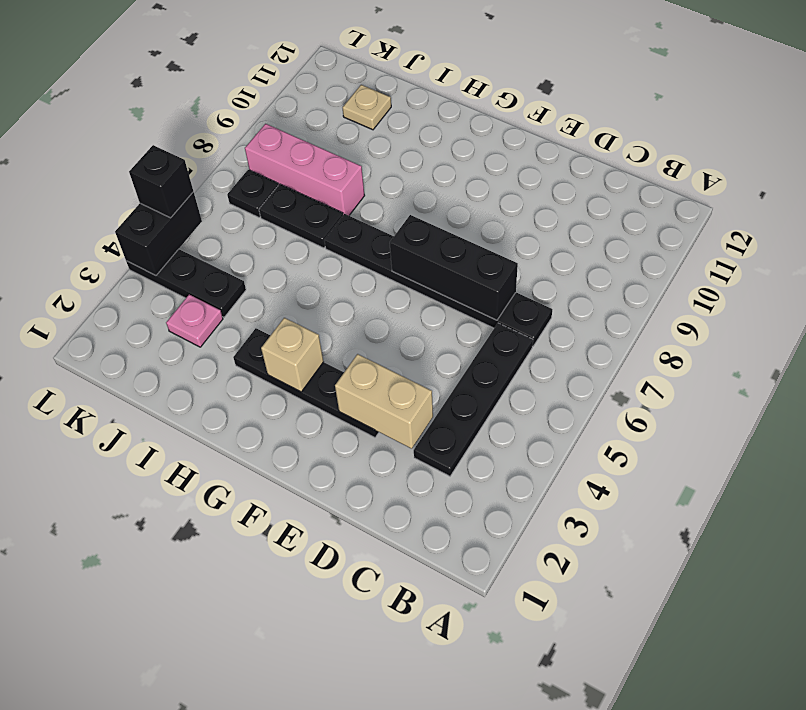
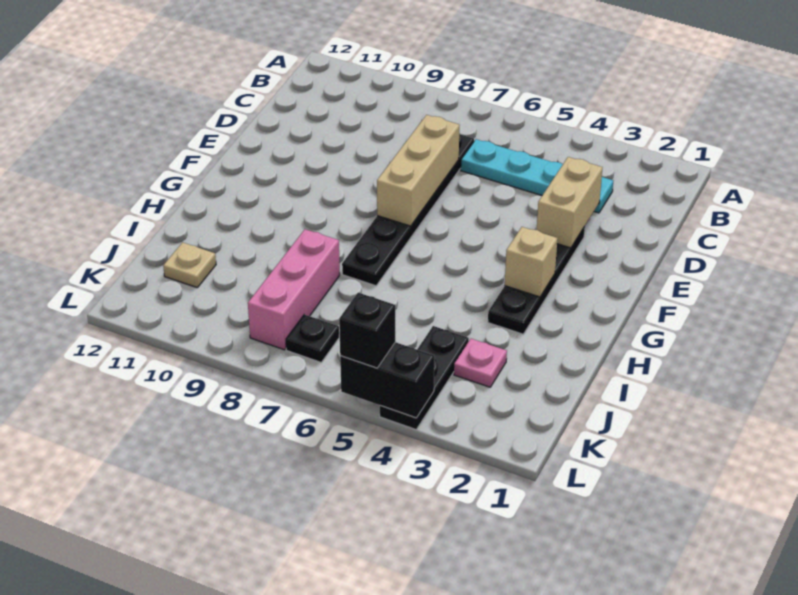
black plate C3:C6 level 1 -> cyan plate C3:C6 level 1
black brick D7:F7 level 2 -> tan brick D7:F7 level 2
black plate I7:J7 level 1 -> none

